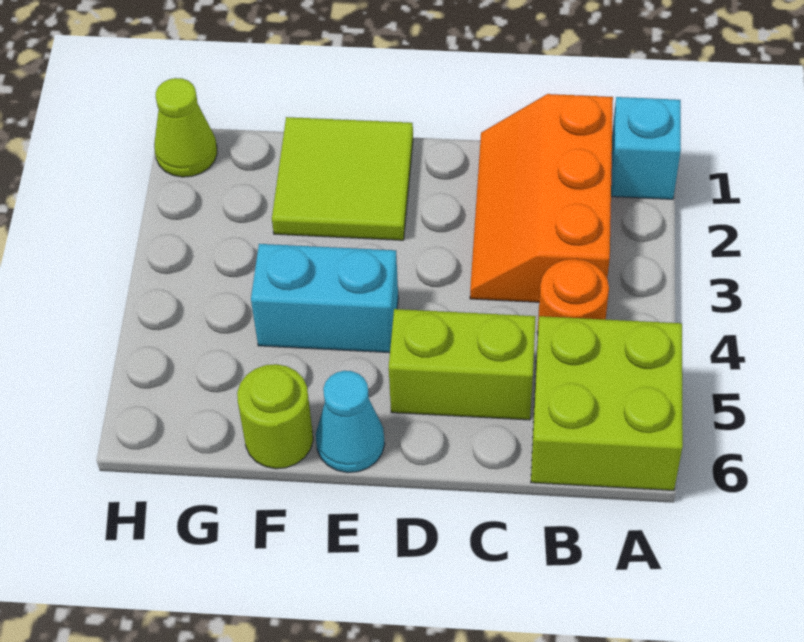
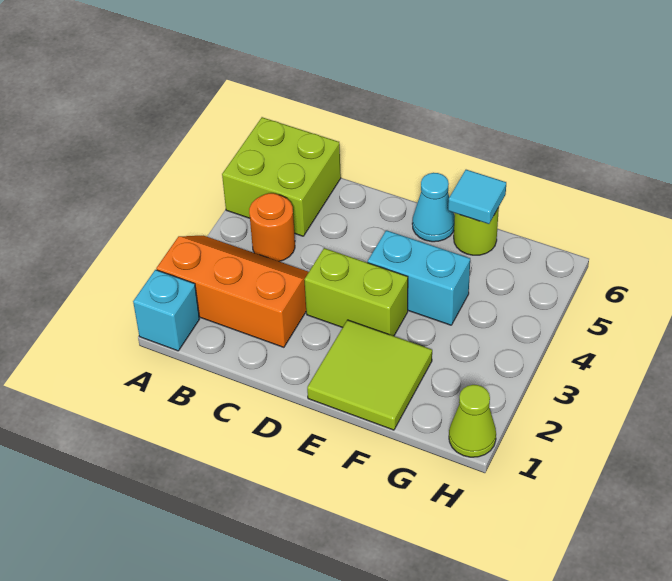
orange slope B1:C3 level 1 top B -> orange slope A2:C3 level 1 top 2
lime brick C5:D5 level 1 -> lime brick D3:E3 level 1
none -> cyan tile F6 level 2

